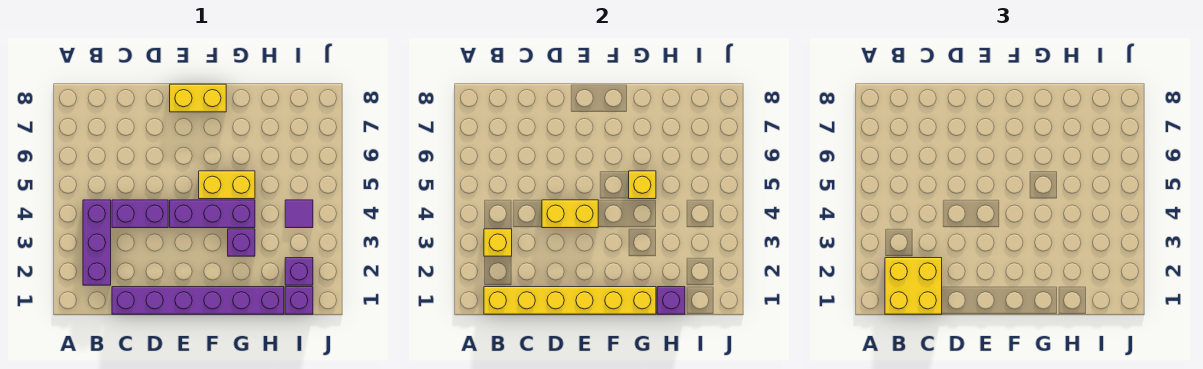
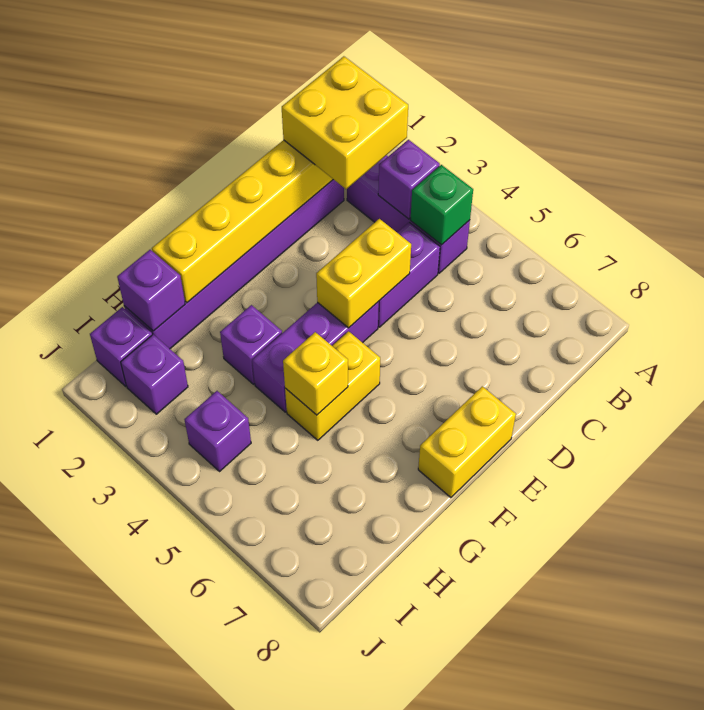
yellow brick B3 level 2 -> purple brick B3 level 2
none -> green brick B4 level 2
purple tile I4 level 1 -> purple brick I4 level 1

